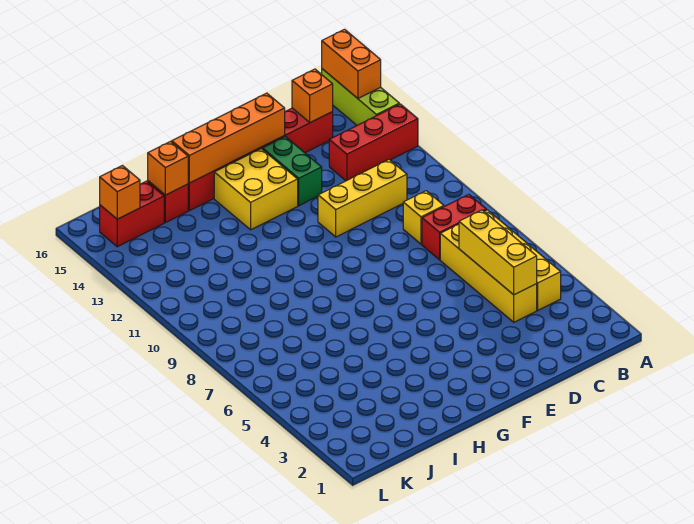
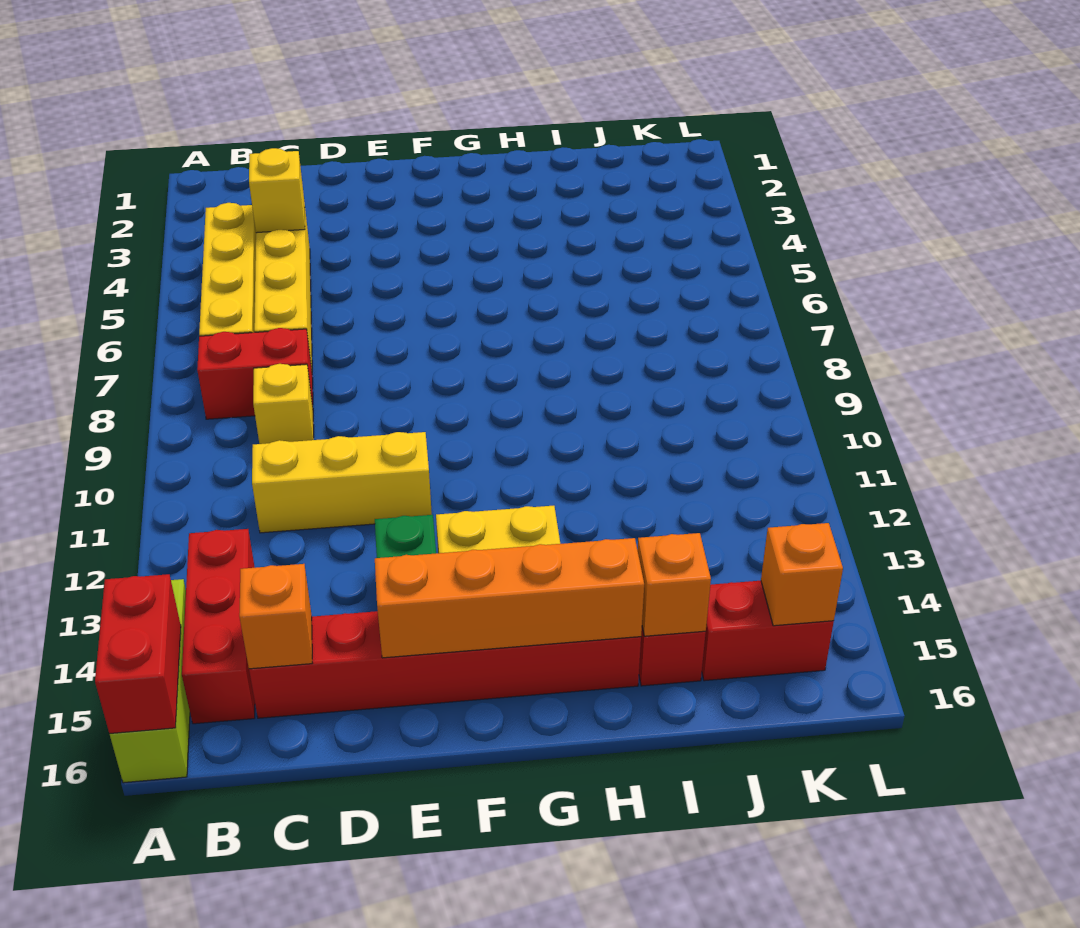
red brick A13:C13 level 1 -> red brick B13:B15 level 1
orange brick A15:A16 level 2 -> red brick A15:A16 level 2
yellow brick C4:C6 level 2 -> yellow brick C4 level 2

